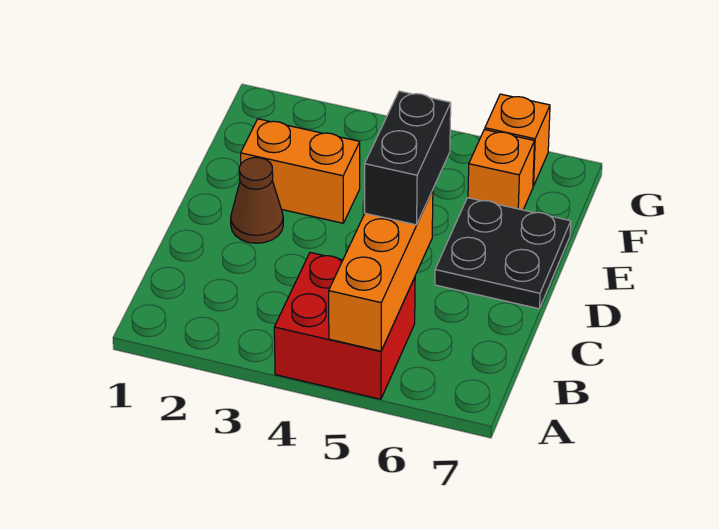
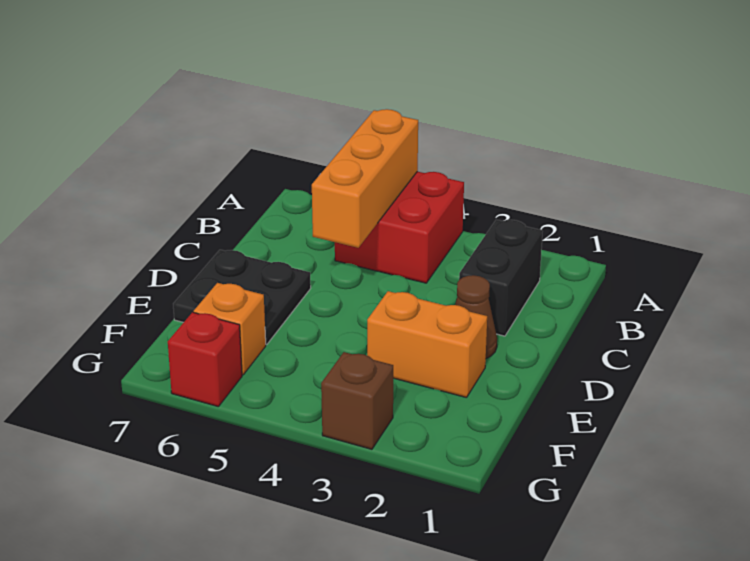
black brick C5:D5 level 3 -> black brick B2:C2 level 1
none -> brown brick G3 level 1
orange brick G6 level 1 -> red brick G6 level 1

